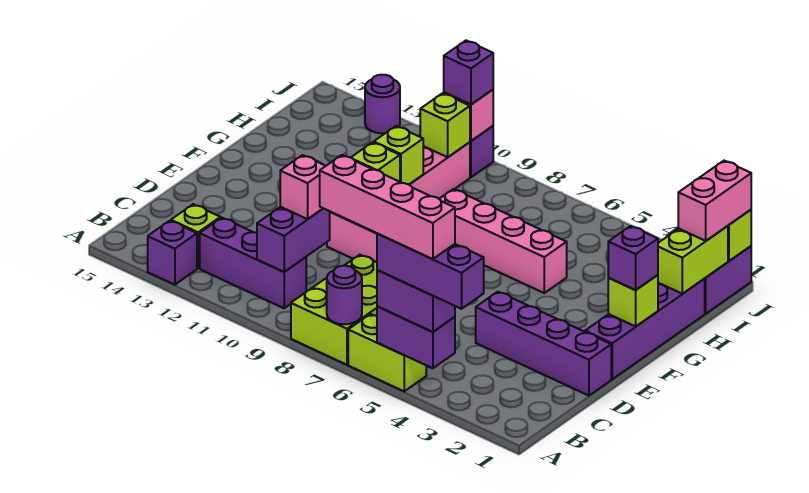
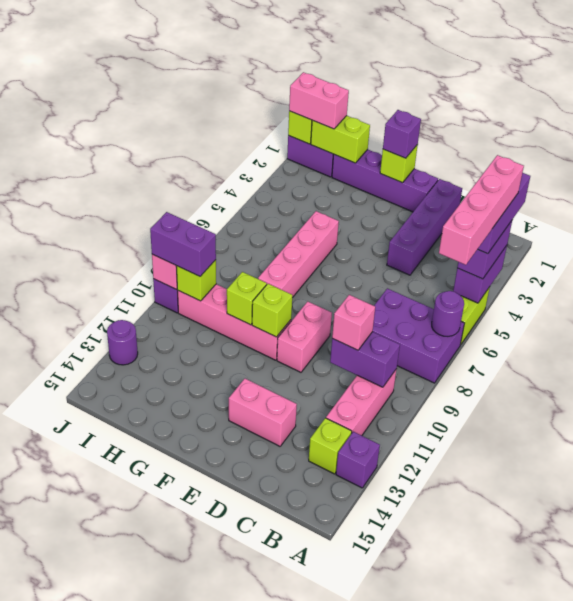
lime brick A7:C8 level 1 -> purple brick A7:C8 level 1
purple brick B10:B12 level 1 -> pink brick B10:B12 level 1
none -> pink brick D13:E13 level 1
purple brick J10 level 3 -> purple brick I10:J10 level 3

